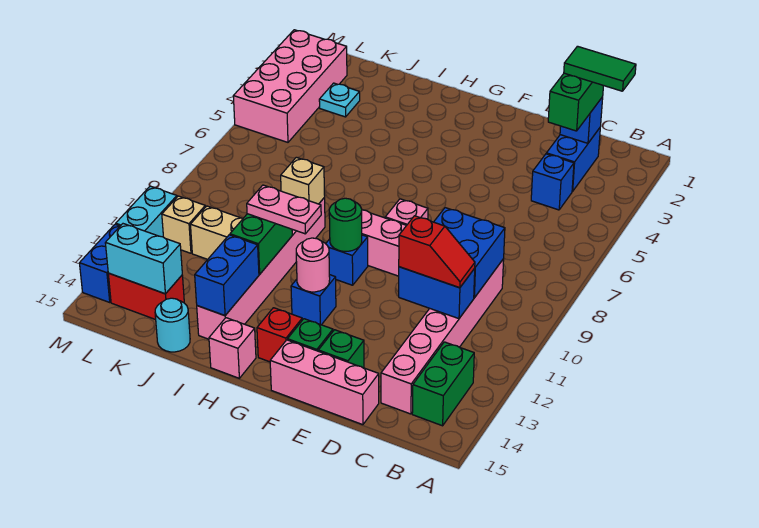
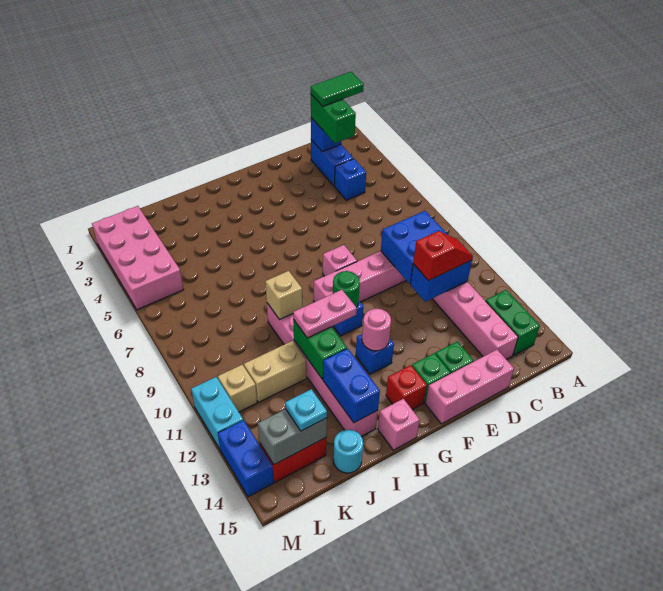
cyan plate K3 level 1 -> cyan plate K14 level 3
cyan brick K14:L14 level 2 -> grey brick K14:L14 level 2

